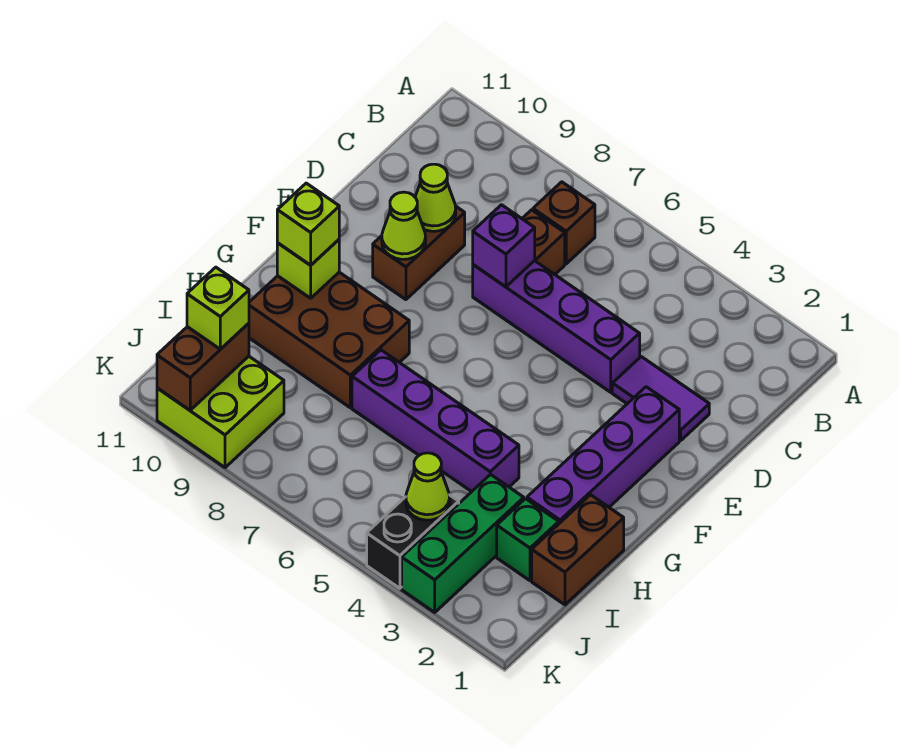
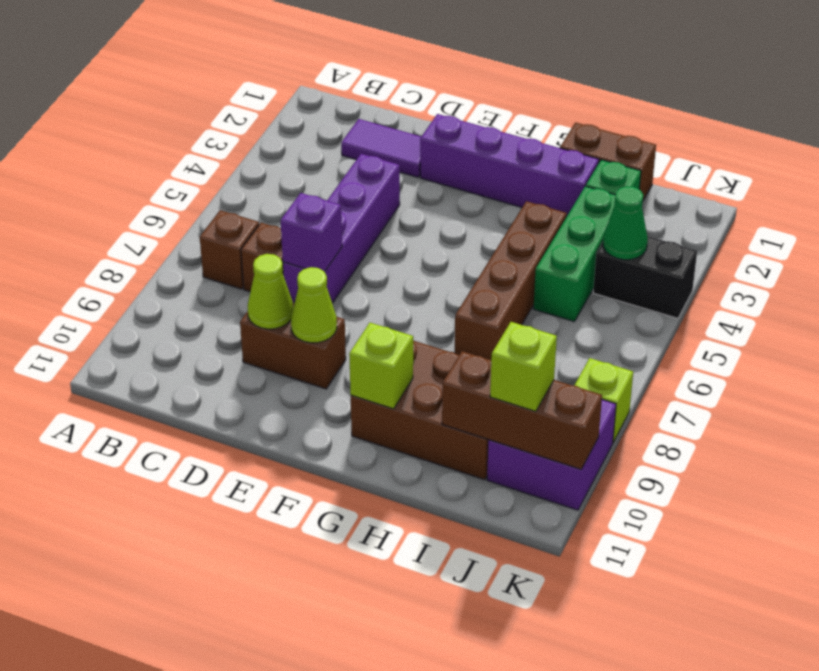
purple tile D2:D3 level 1 -> purple tile C2:D2 level 1
brown brick G8:H10 level 1 -> brown brick G9:I10 level 1
lime brick G10 level 3 -> lime brick K8 level 1
purple brick H4:H7 level 1 -> brown brick H4:H7 level 1
green brick I3:K3 level 1 -> green brick I3:I5 level 1
lime cone J4 level 2 -> green cone J4 level 2
lime brick J9:K10 level 1 -> purple brick J9:K10 level 1
brown brick J10:K10 level 2 -> brown brick I10:K10 level 2

